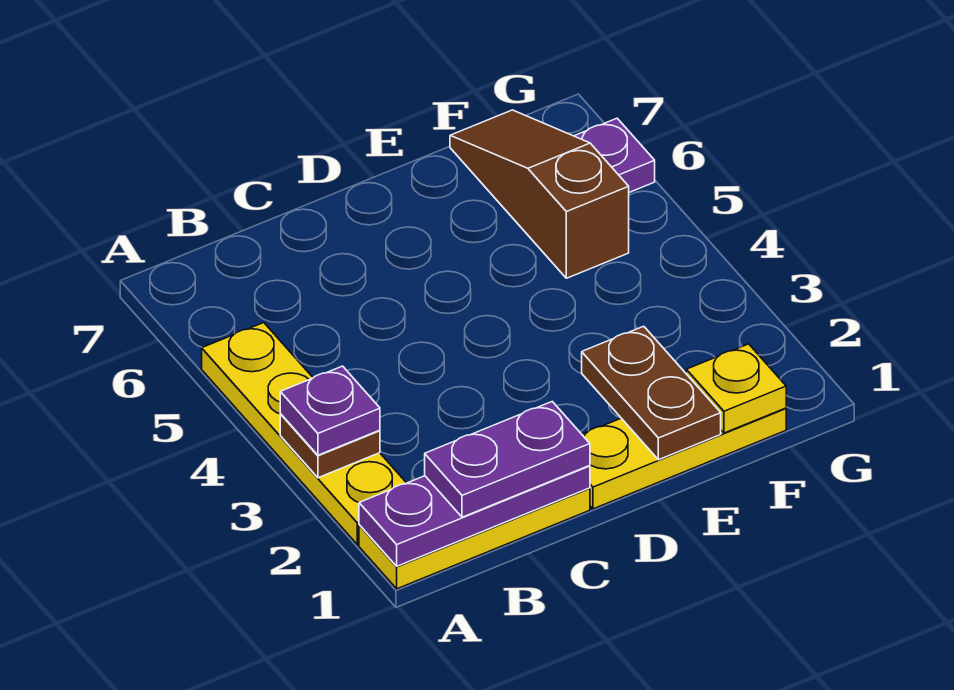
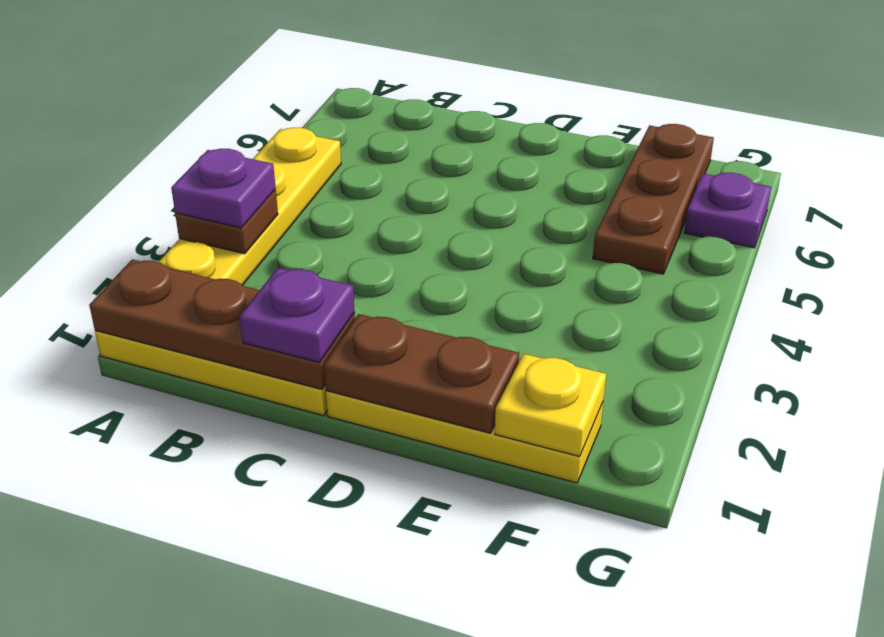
purple plate A1:C1 level 2 -> brown plate A1:C1 level 2
purple plate B1:C1 level 3 -> purple plate C1 level 3
brown plate E1:E2 level 2 -> brown plate D1:E1 level 2
brown slope F5:F7 level 1 top 5 -> brown plate F5:F7 level 1

